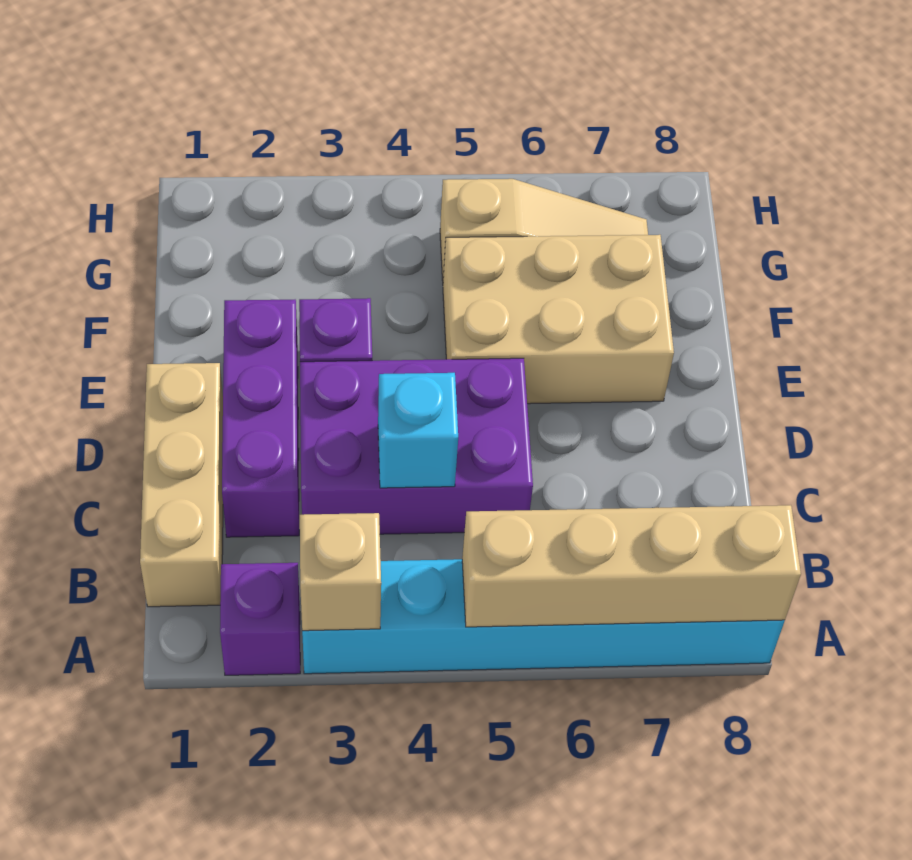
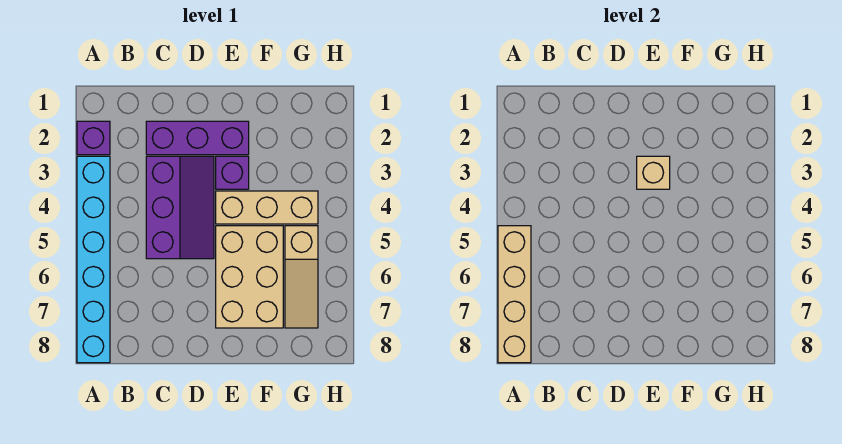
tan brick A3 level 2 -> tan brick E3 level 2
tan brick B1:D1 level 1 -> tan brick E4:G4 level 1
purple brick C3:D5 level 1 -> purple slope C3:D5 level 1 top C
cyan brick C4 level 2 -> none

